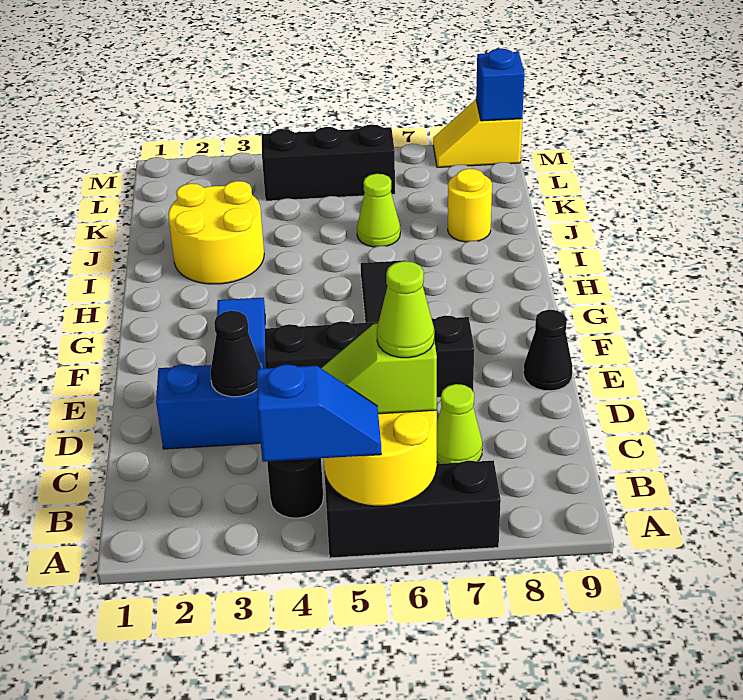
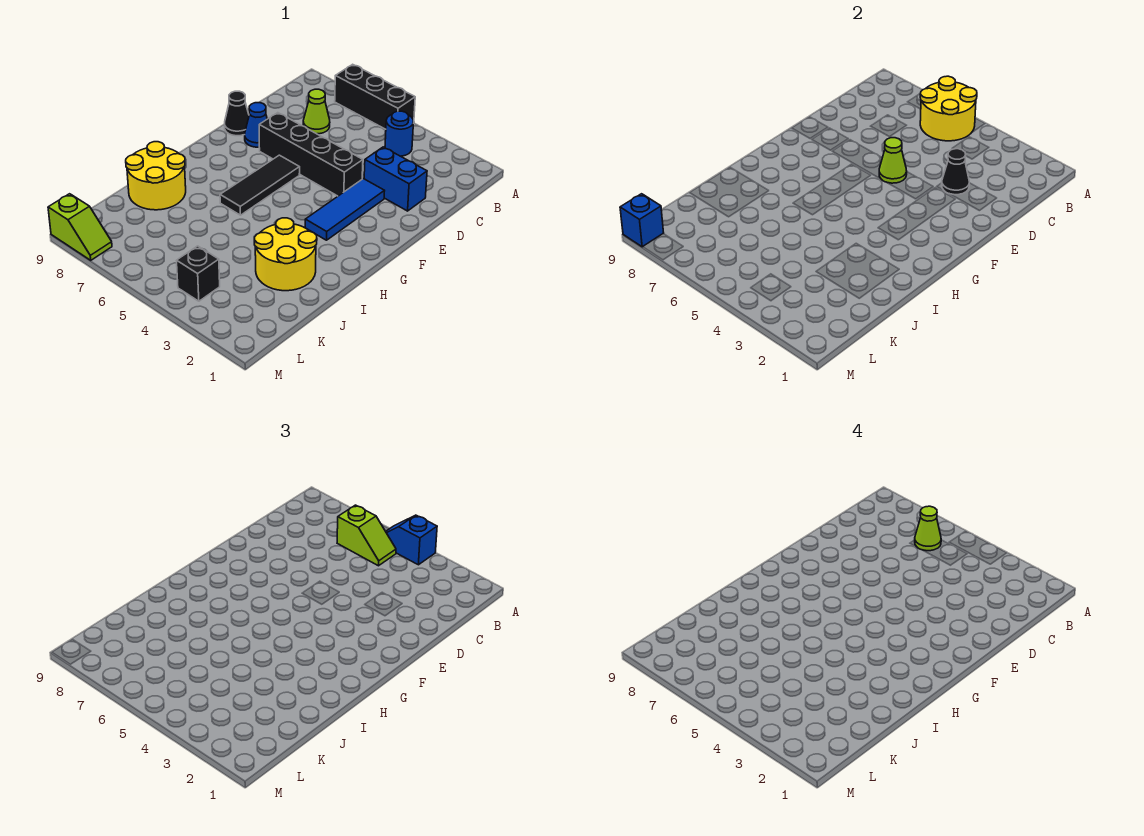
black round brick B4 level 1 -> blue round brick B4 level 1
none -> blue cone E8 level 1
lime cone J6 level 1 -> lime cone E5 level 2
yellow round brick J8 level 1 -> yellow round brick I8:J9 level 1
black brick L4:L6 level 1 -> black brick L4 level 1
yellow slope M8:M9 level 1 top 9 -> lime slope M8:M9 level 1 top 9

